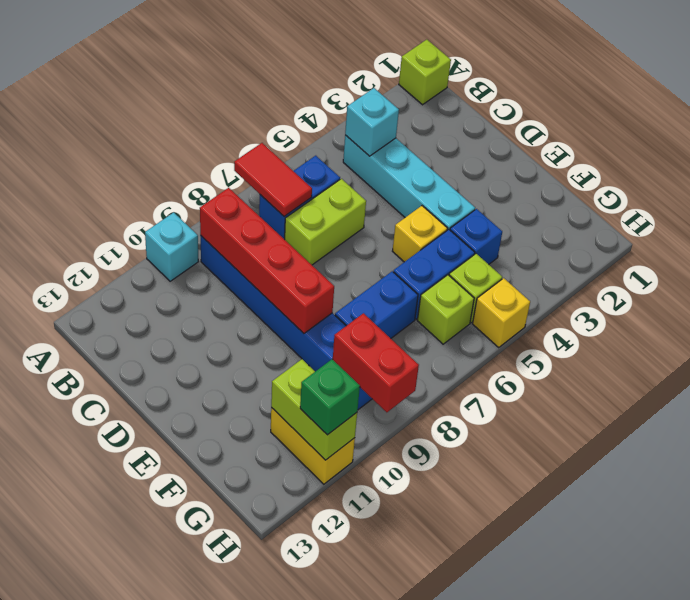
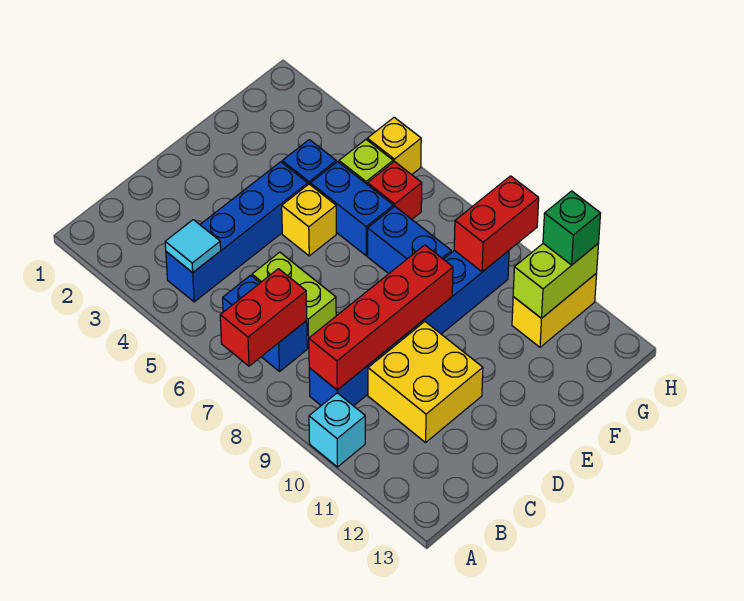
lime brick A1 level 1 -> none
red tile A7:B7 level 2 -> red brick A7:B7 level 2
cyan brick B4:E4 level 1 -> blue brick B4:E4 level 1
cyan brick B4 level 2 -> cyan tile B4 level 2
none -> yellow brick C10:D11 level 1
lime brick G6 level 1 -> red brick G6 level 1

